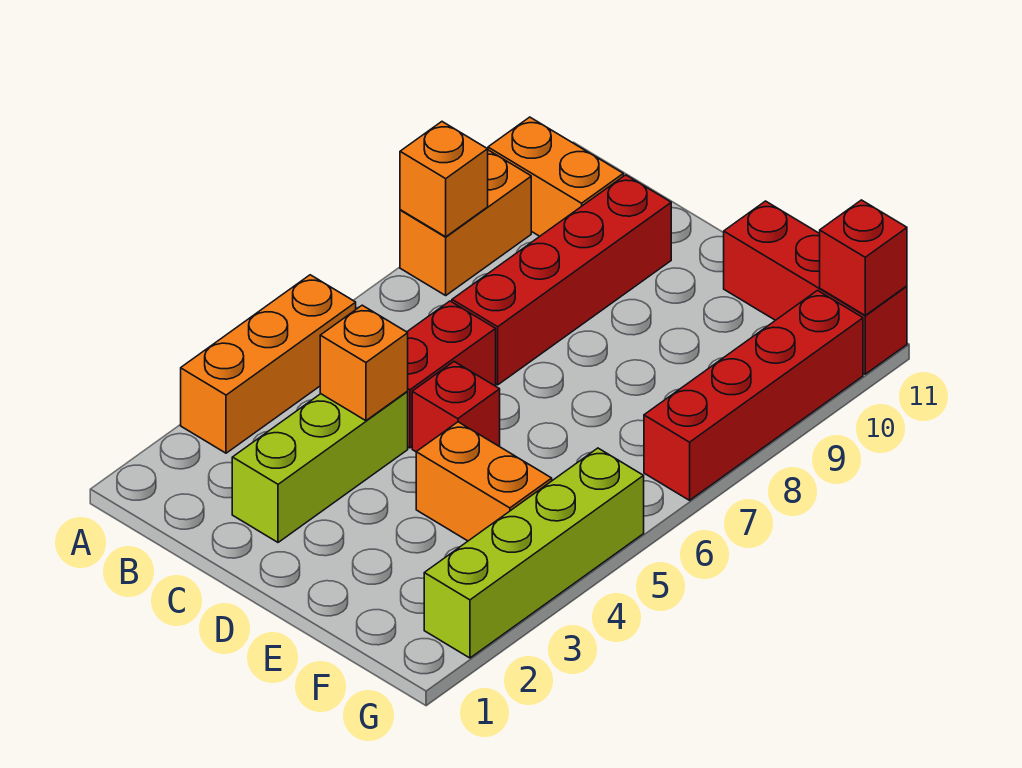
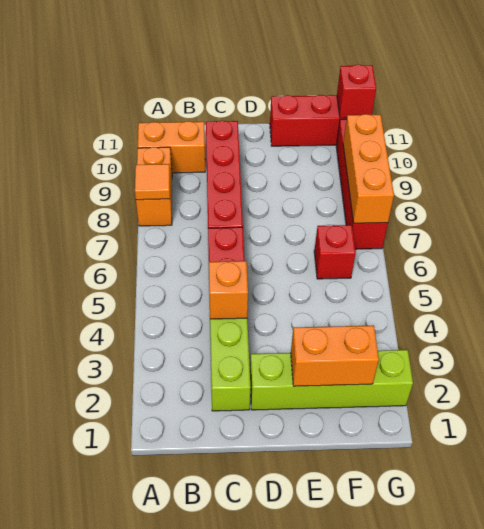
orange brick A3:A5 level 1 -> orange brick G7:G9 level 2
orange brick A8 level 2 -> orange tile A8 level 2
red brick D5 level 1 -> red brick F6 level 1
orange brick E4:F4 level 1 -> orange brick E2:F2 level 2
lime brick G2:G5 level 1 -> lime brick D2:G2 level 1

